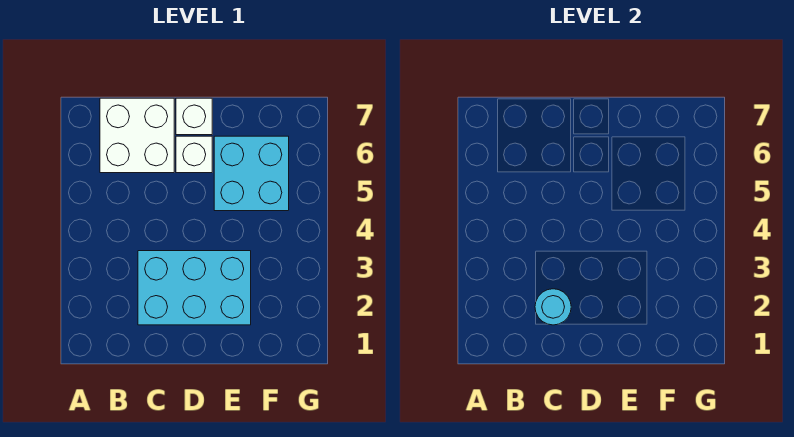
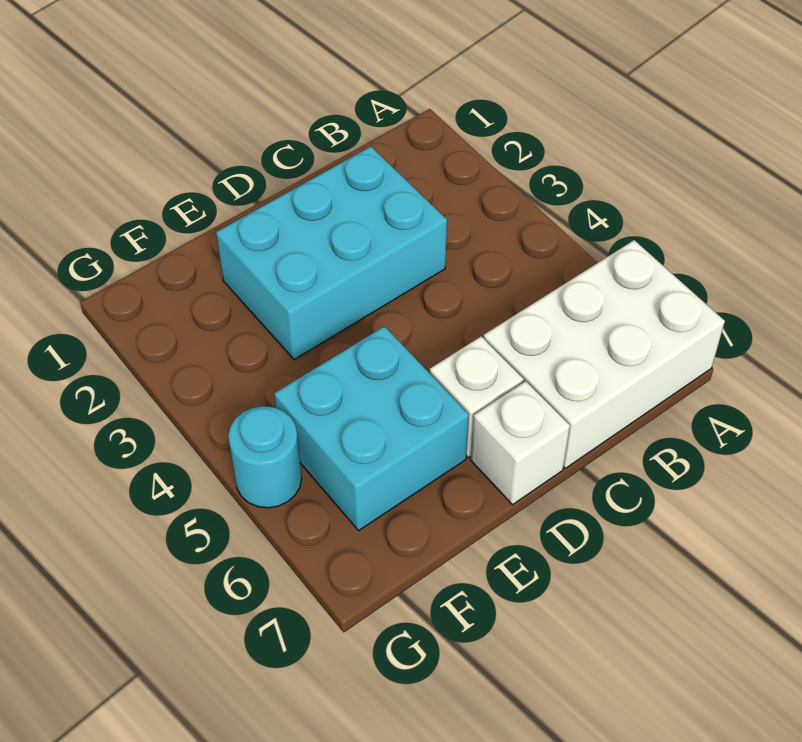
white brick B6:C7 level 1 -> white brick A6:C7 level 1
cyan round brick C2 level 2 -> cyan round brick G5 level 1

